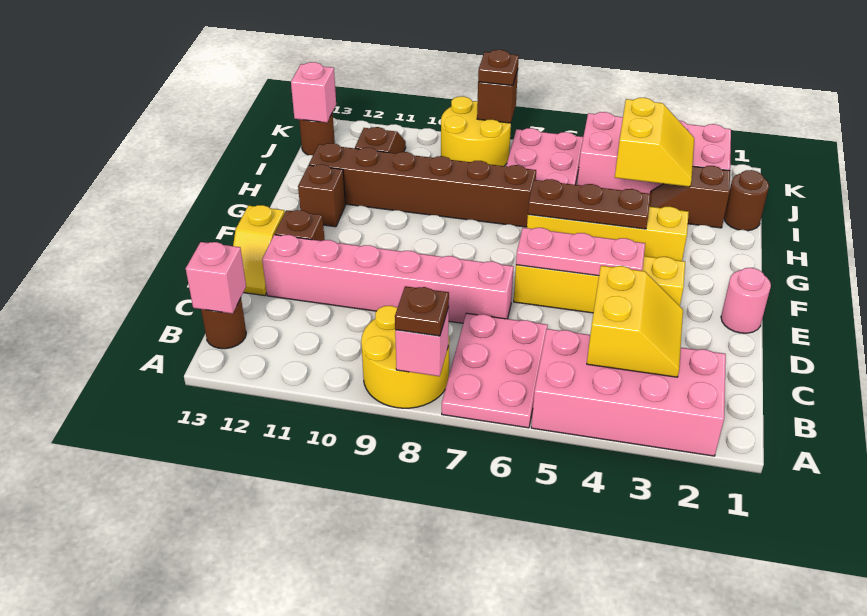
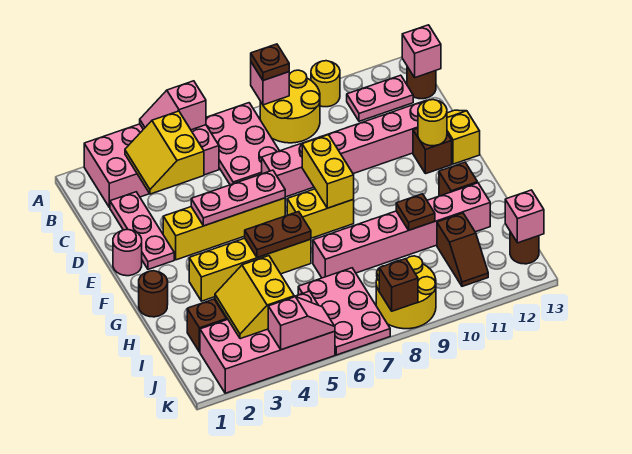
none -> pink slope A4:A5 level 2 top 5
none -> yellow round brick A10 level 1
none -> pink plate B11:B12 level 1
none -> pink plate C2:E2 level 1
none -> yellow brick E8:F8 level 2
none -> yellow round brick E12 level 2
none -> yellow brick F7:F8 level 1
brown plate G4:G6 level 2 -> brown plate G5:G6 level 2
brown brick H7:H12 level 1 -> pink brick H7:H12 level 1
brown round brick I1 level 1 -> brown round brick G1 level 1
none -> pink slope K4:K5 level 2 top 4
brown plate K8 level 3 -> brown plate H10 level 2

